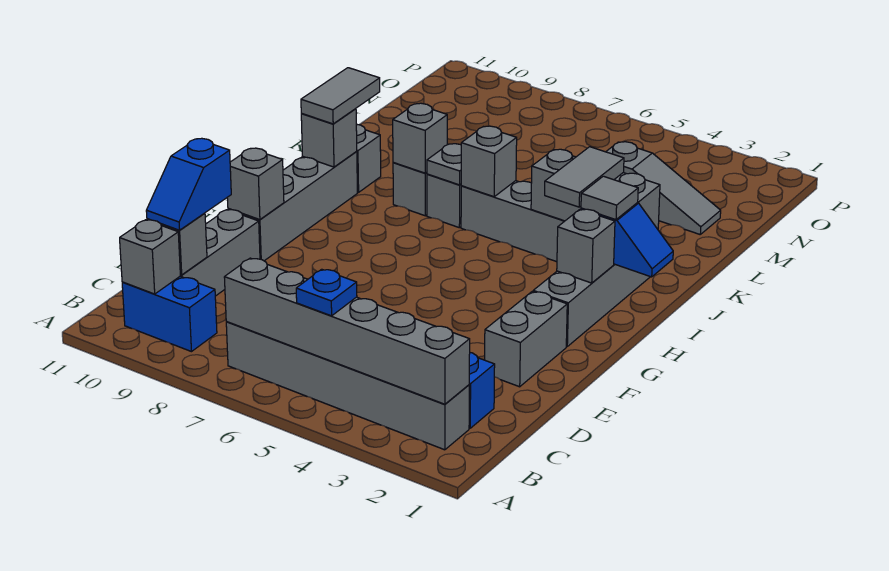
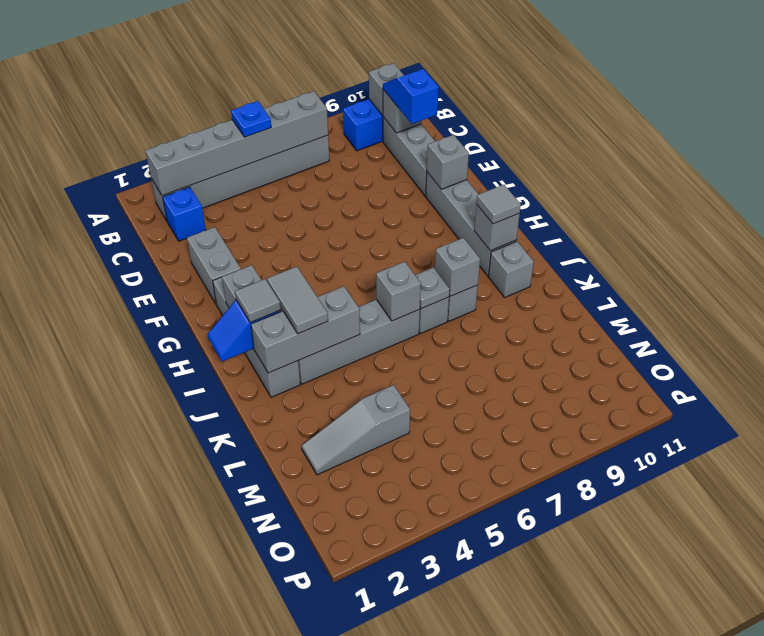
grey tile I10:J10 level 3 -> grey tile I10 level 3

